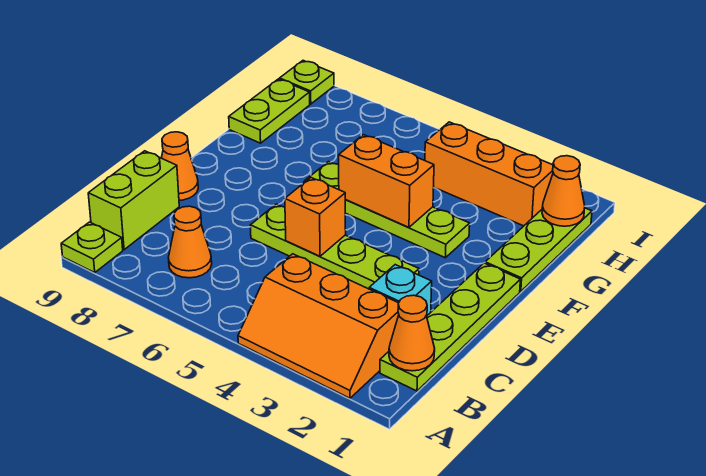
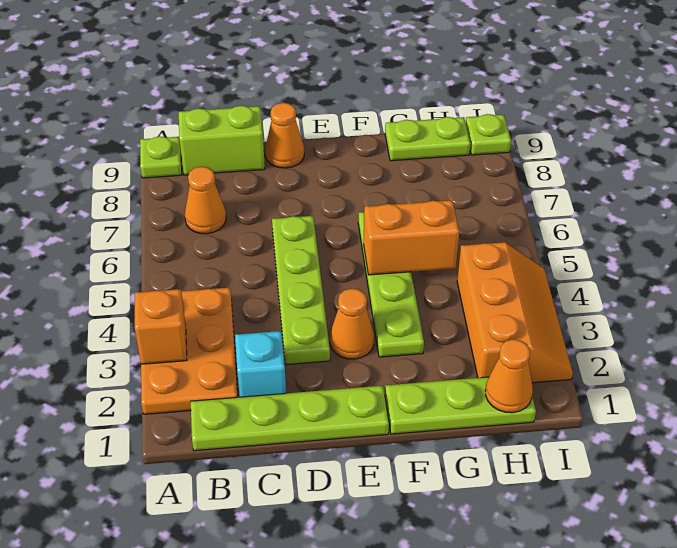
orange slope A2:B4 level 1 top B -> orange plate A2:B4 level 1
orange cone B1 level 2 -> orange cone E3 level 1
orange brick D5 level 2 -> orange brick A3 level 2
orange brick F4:F5 level 2 -> orange brick F5:G5 level 2

